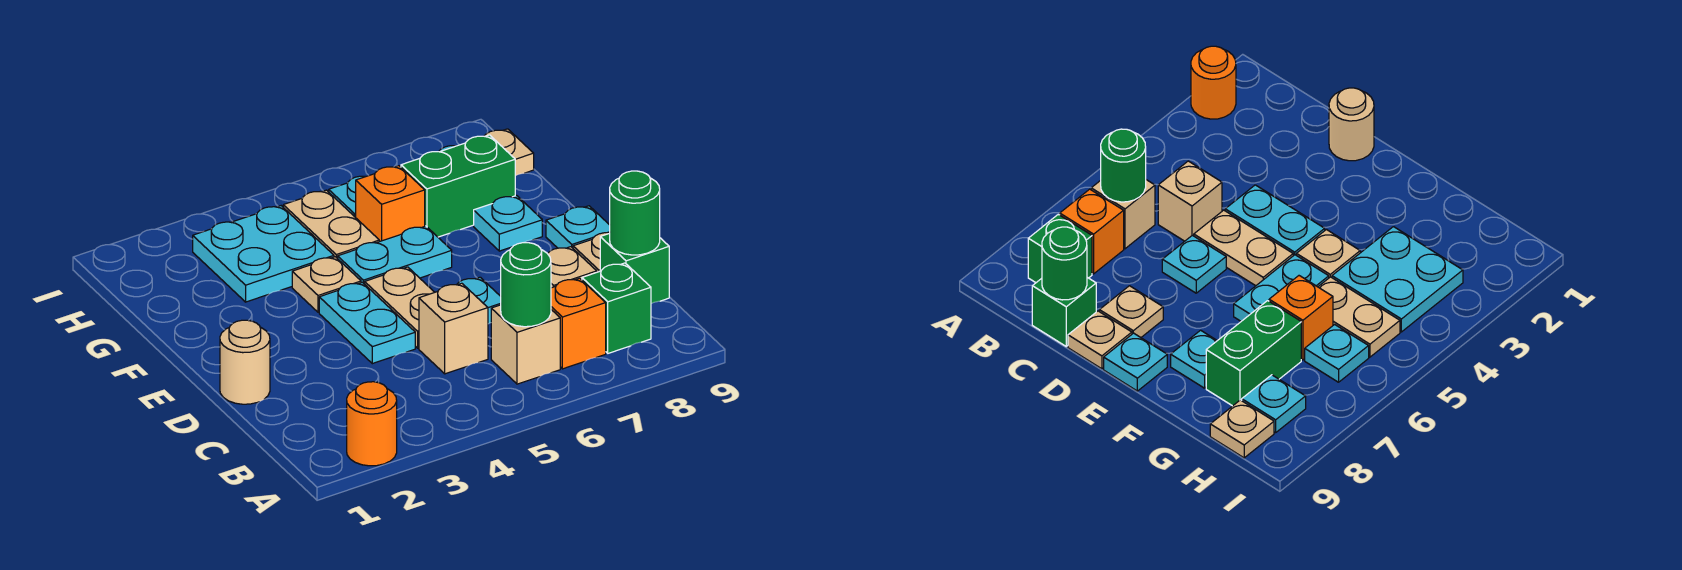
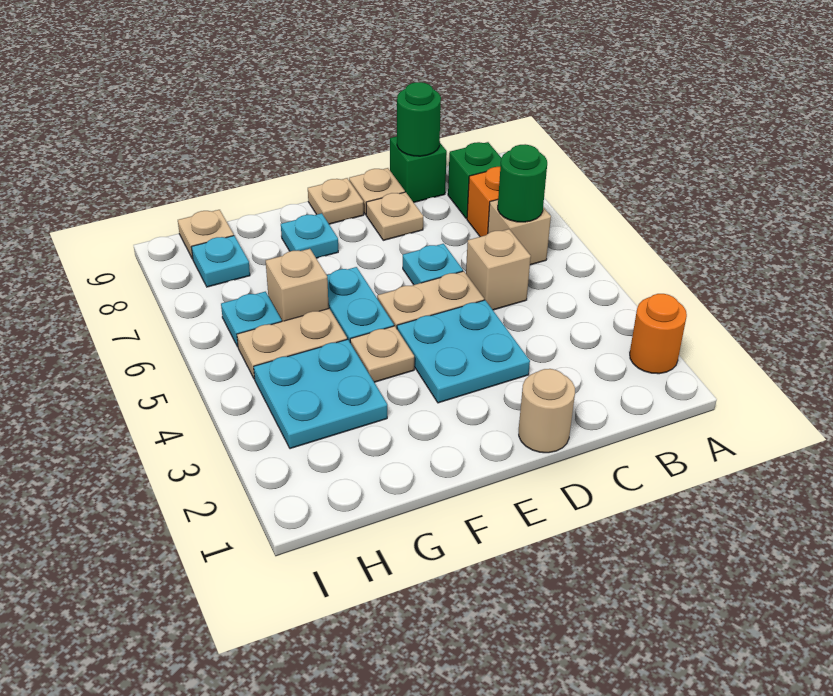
cyan plate D4:E4 level 1 -> cyan plate D3:E4 level 1
cyan plate E9 level 1 -> tan plate E9 level 1
orange brick G6 level 1 -> tan brick G6 level 1
green brick G7:G8 level 1 -> none

